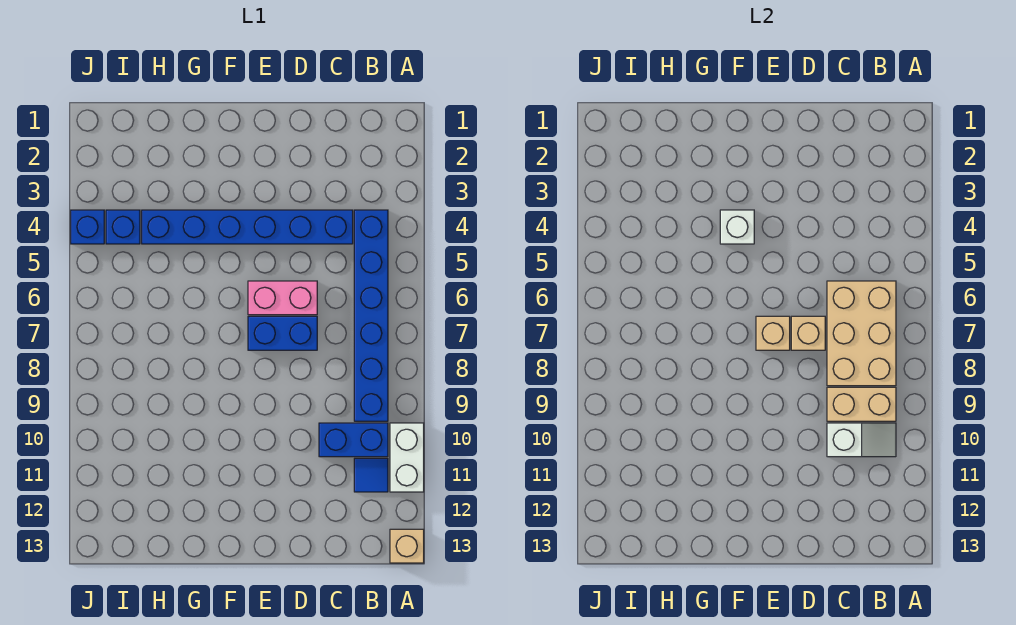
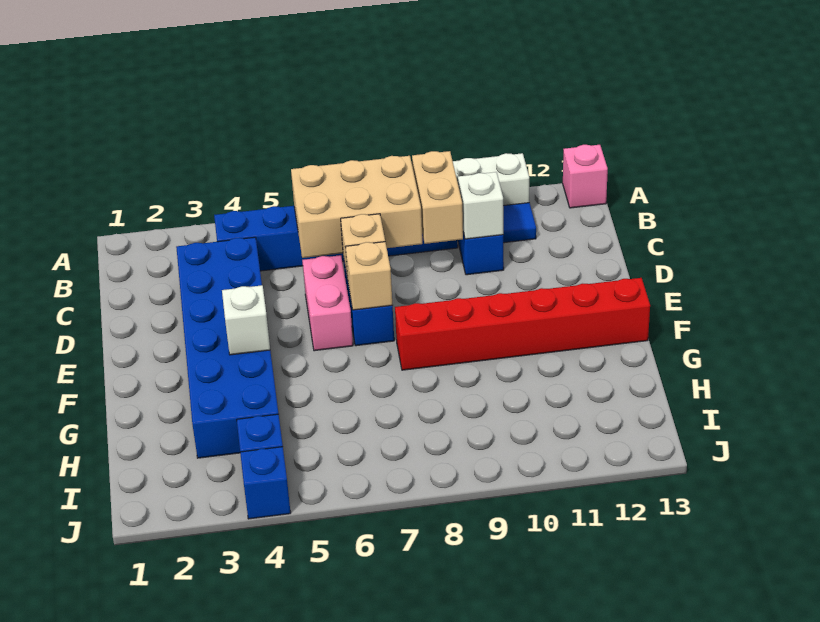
tan brick A13 level 1 -> pink brick A13 level 1
blue brick C4:H4 level 1 -> blue brick C3:H4 level 1
none -> red brick F8:F13 level 1

